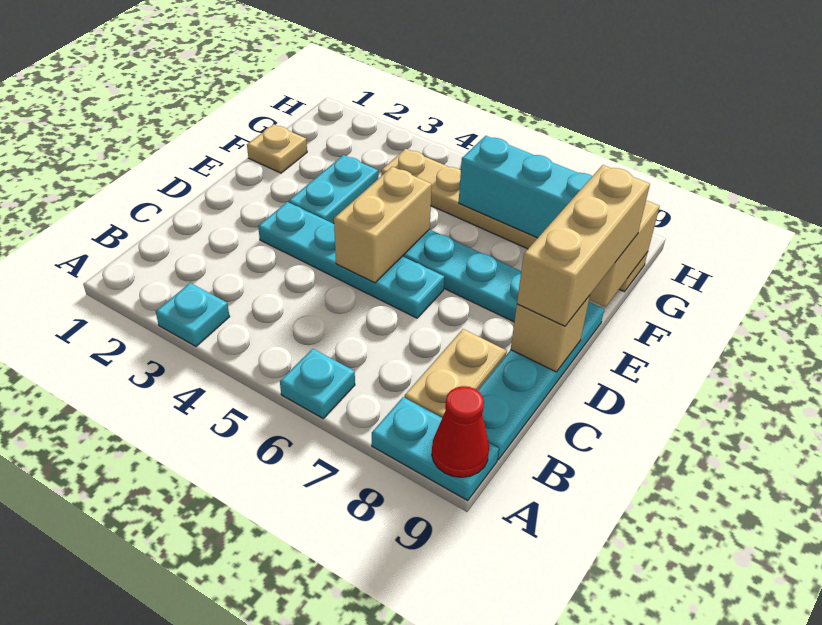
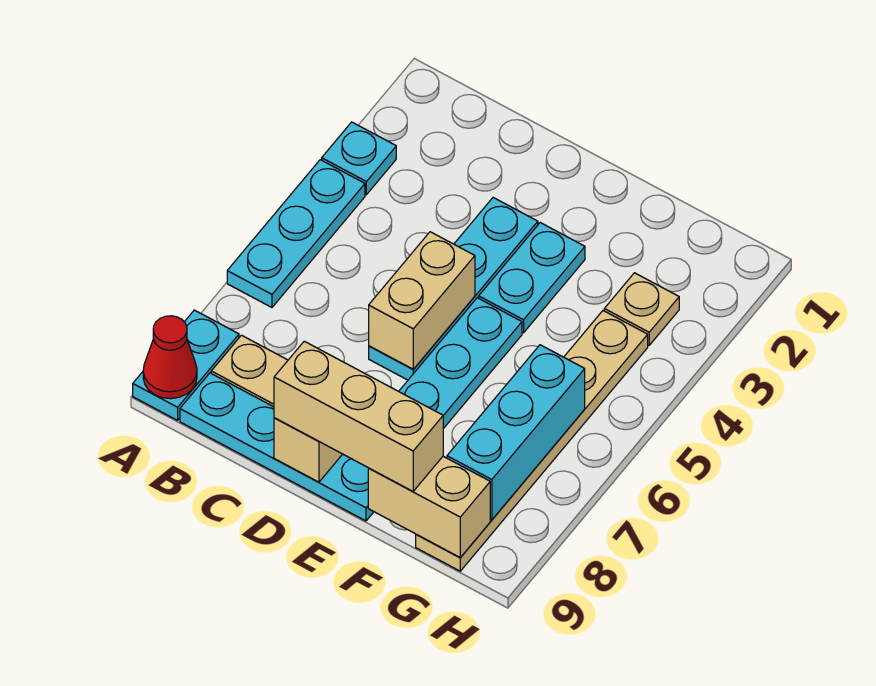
cyan plate A6 level 1 -> cyan plate A4:A6 level 1
tan brick D5:E5 level 2 -> tan brick D5:D6 level 2
cyan plate E3:F3 level 1 -> cyan plate E3:E4 level 1
tan plate F1 level 1 -> tan plate G3 level 1

